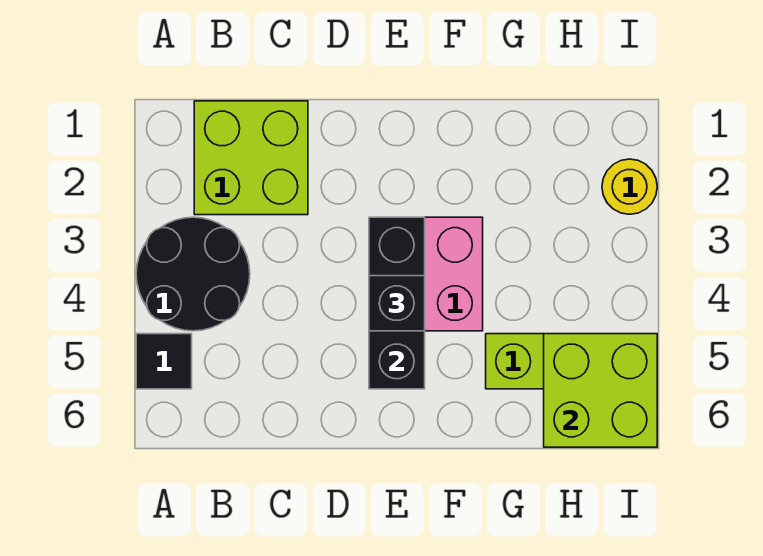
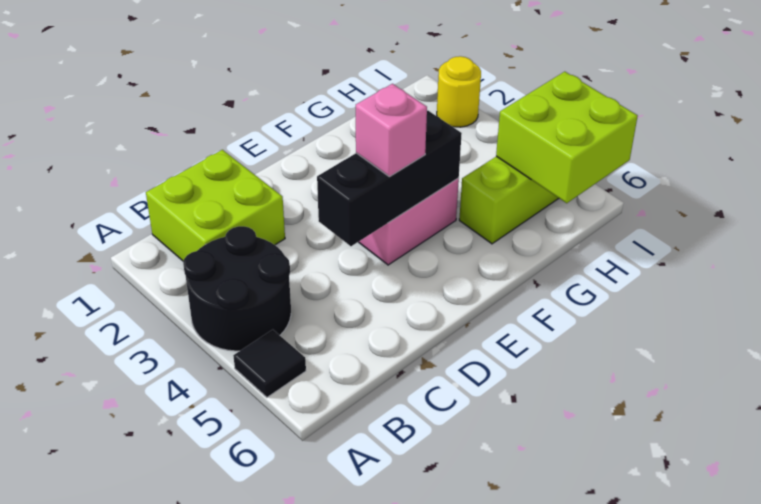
black brick E3:E5 level 2 -> black brick D4:F4 level 2
black brick E4 level 3 -> pink brick E4 level 3

